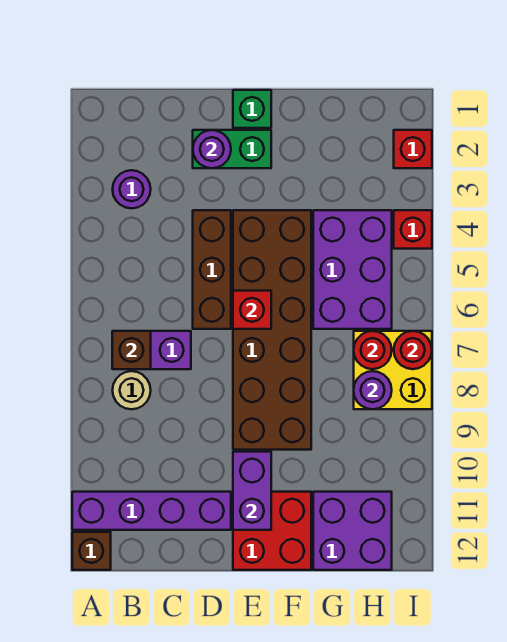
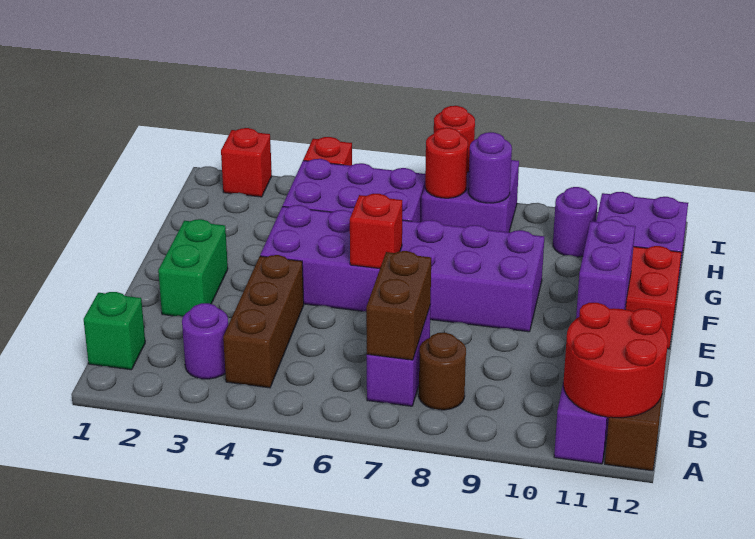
none -> red round brick A11:B12 level 2
brown brick B7 level 2 -> brown brick B7:C7 level 2
tan round brick B8 level 1 -> brown round brick B8 level 1
purple round brick D2 level 2 -> purple round brick H10 level 1
brown brick D4:D6 level 1 -> brown brick B4:D4 level 1
green brick E1 level 1 -> green brick B1 level 1
brown brick E4:F9 level 1 -> purple brick E4:F9 level 1
purple brick E10:E11 level 2 -> purple brick D11:E11 level 2
yellow brick H7:I8 level 1 -> purple brick H7:I8 level 1

